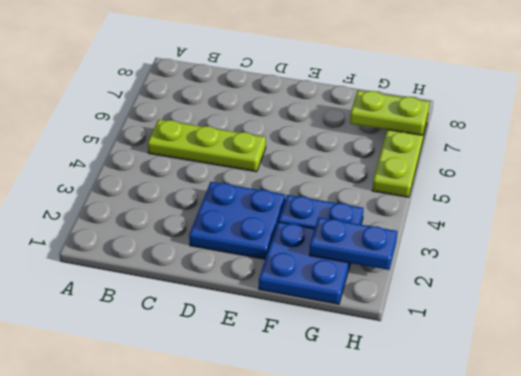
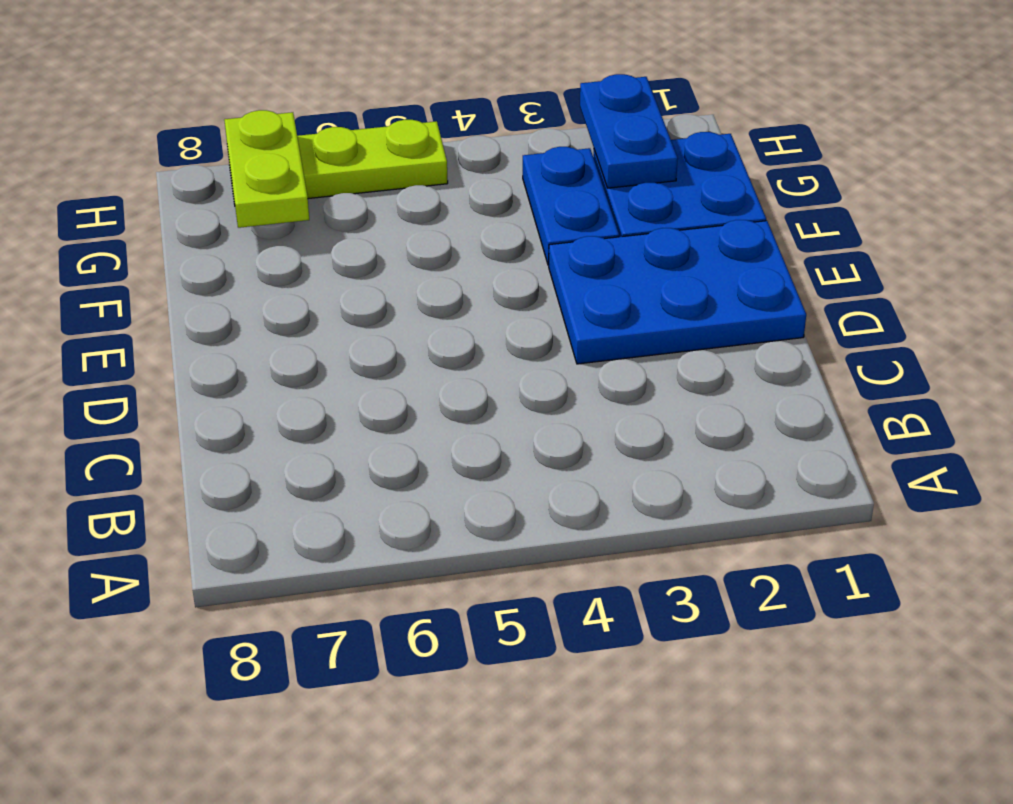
lime plate B5:D5 level 1 -> none
blue plate D2:E3 level 1 -> blue plate D1:E3 level 1

